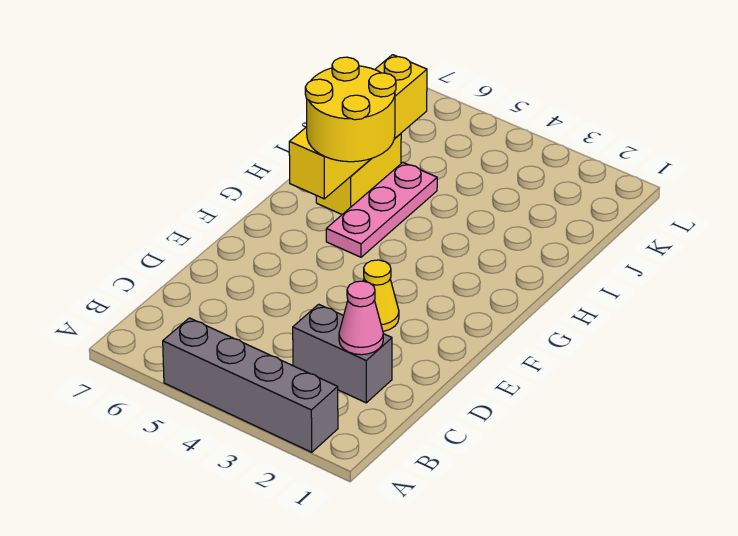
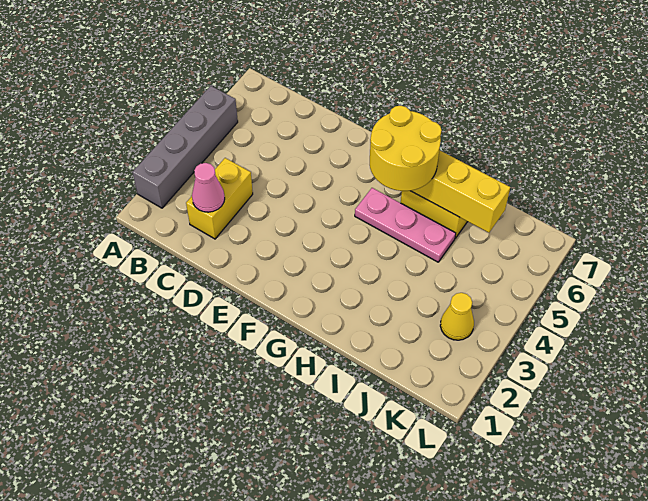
grey brick C2:C3 level 1 -> yellow brick C2:C3 level 1
yellow cone E3 level 1 -> yellow cone K3 level 1

